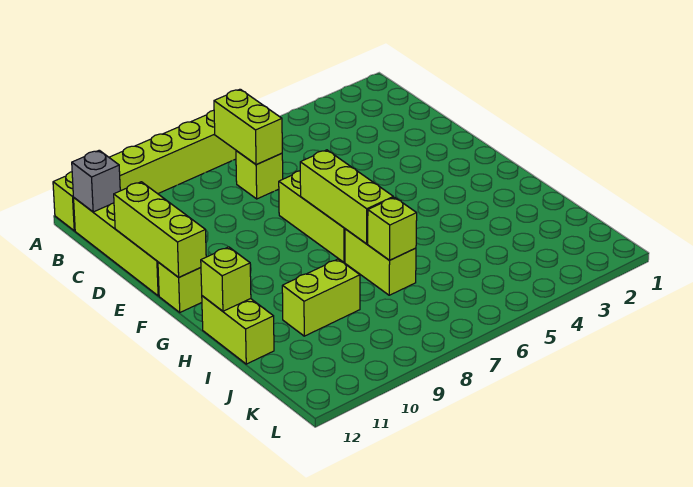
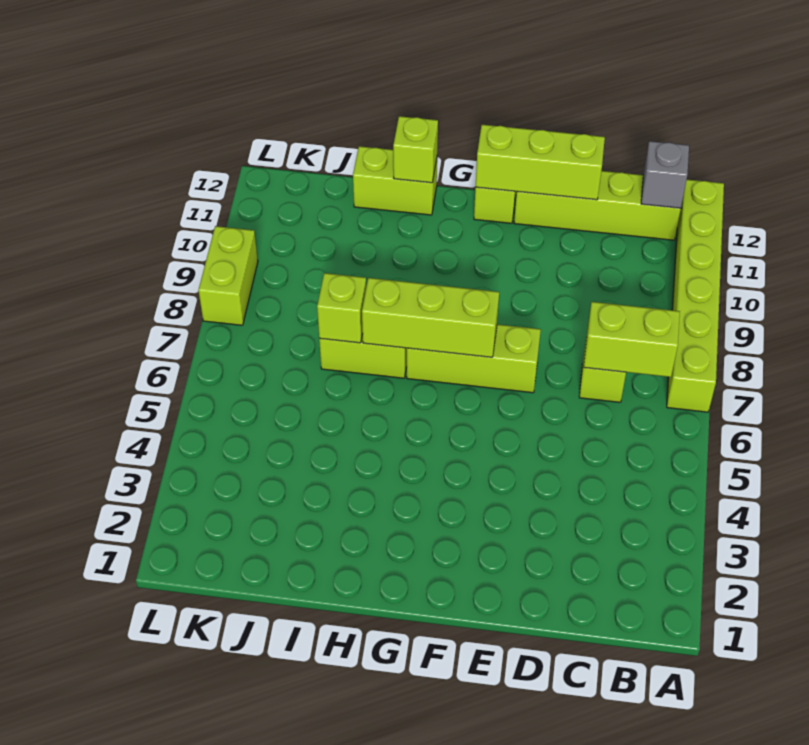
lime brick I9:I10 level 1 -> lime brick L8:L9 level 1

